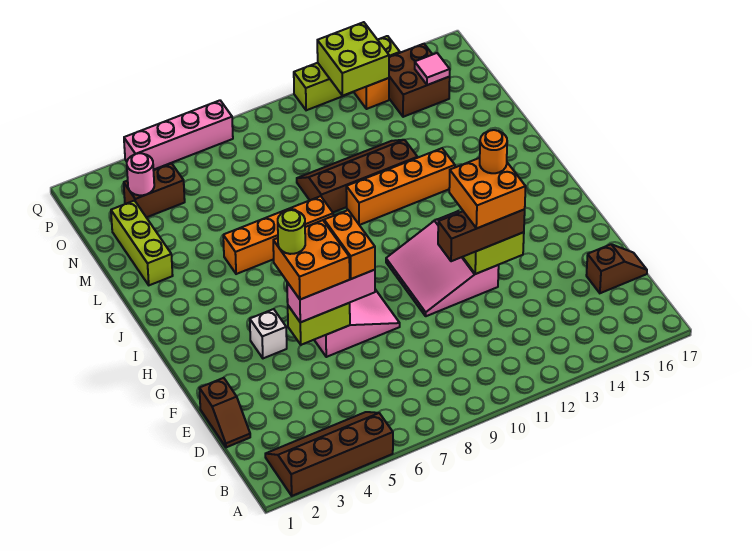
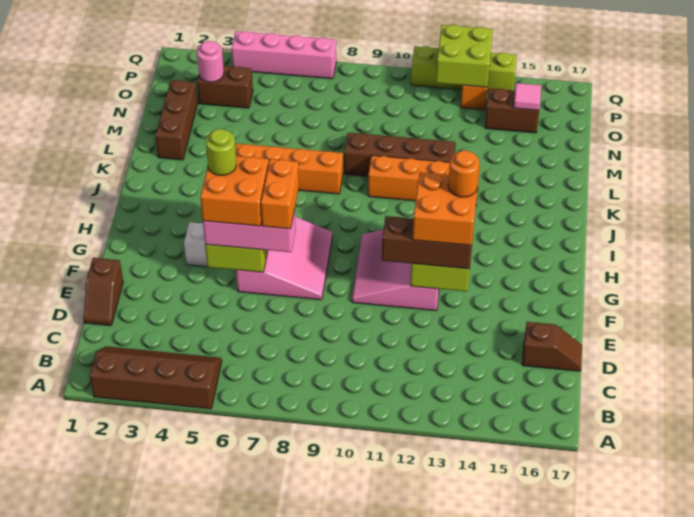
lime brick L2:N2 level 1 -> brown brick L2:N2 level 1
brown brick O14:P15 level 1 -> brown brick O14:O15 level 1

